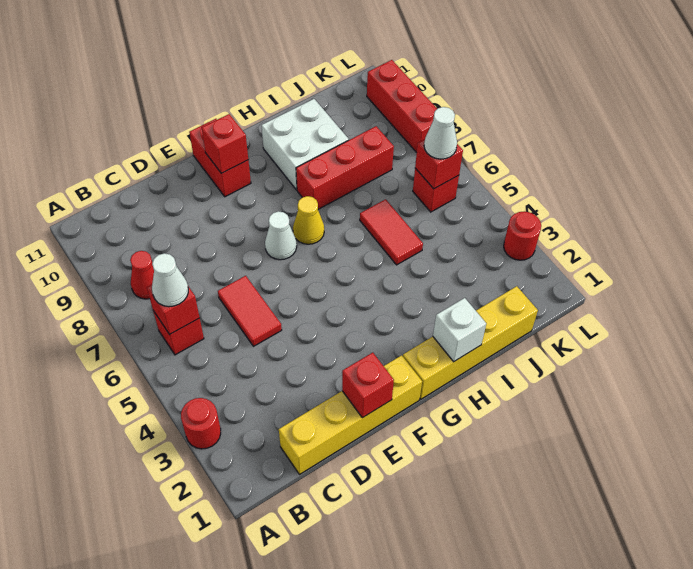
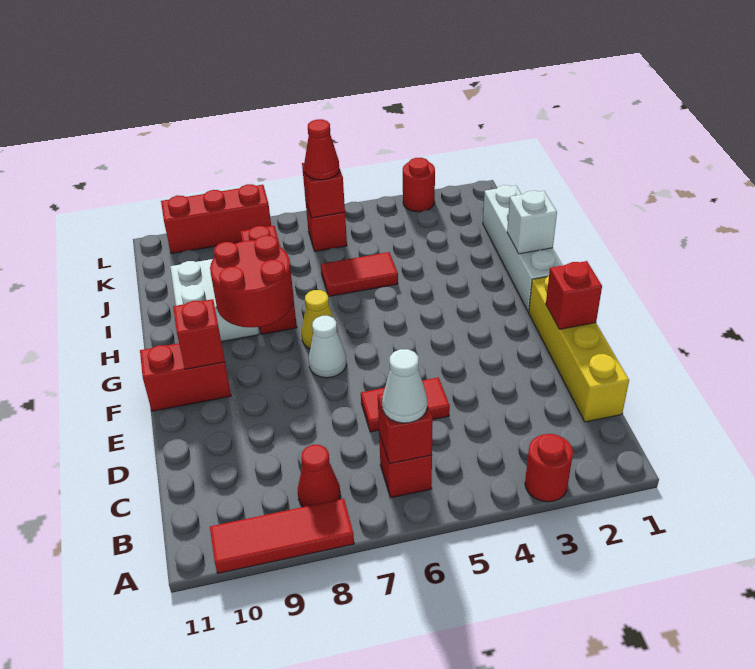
none -> red tile A8:A10 level 1
yellow brick G1:J1 level 1 -> white brick G1:J1 level 1
none -> red round brick G8:H9 level 2
white cone K6 level 3 -> red cone K6 level 3

